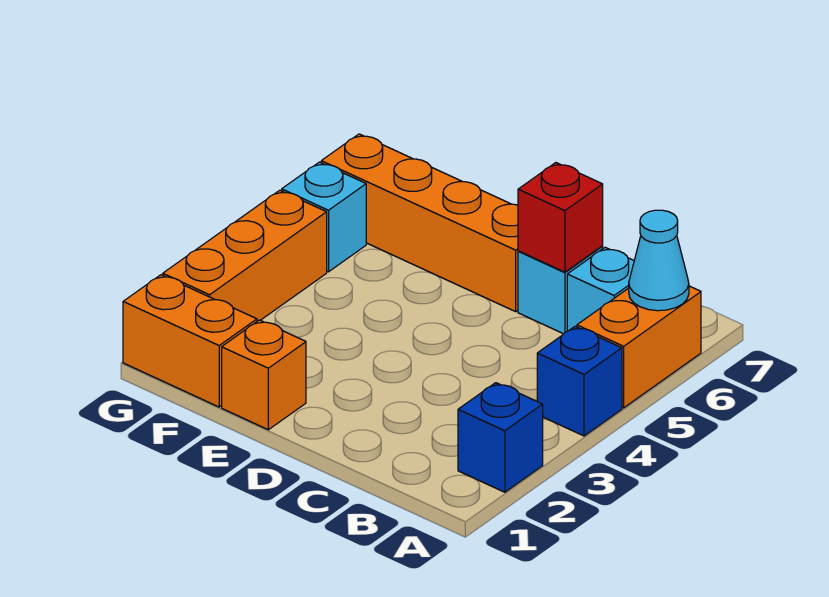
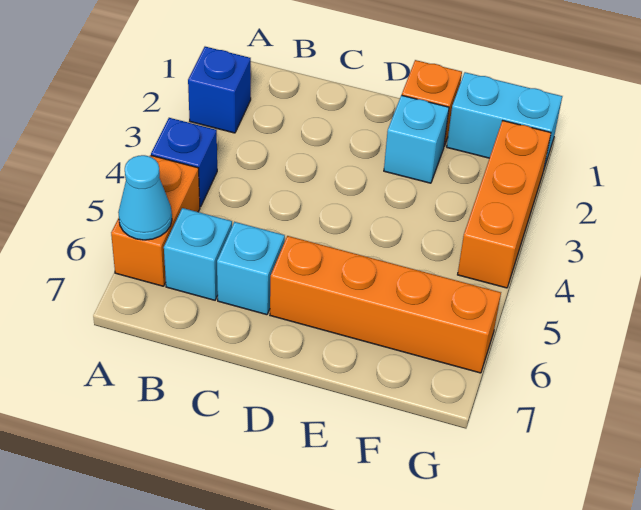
red brick C6 level 2 -> none
orange brick F1:G1 level 1 -> cyan brick F1:G1 level 1
cyan brick G5 level 1 -> cyan brick E2 level 1

